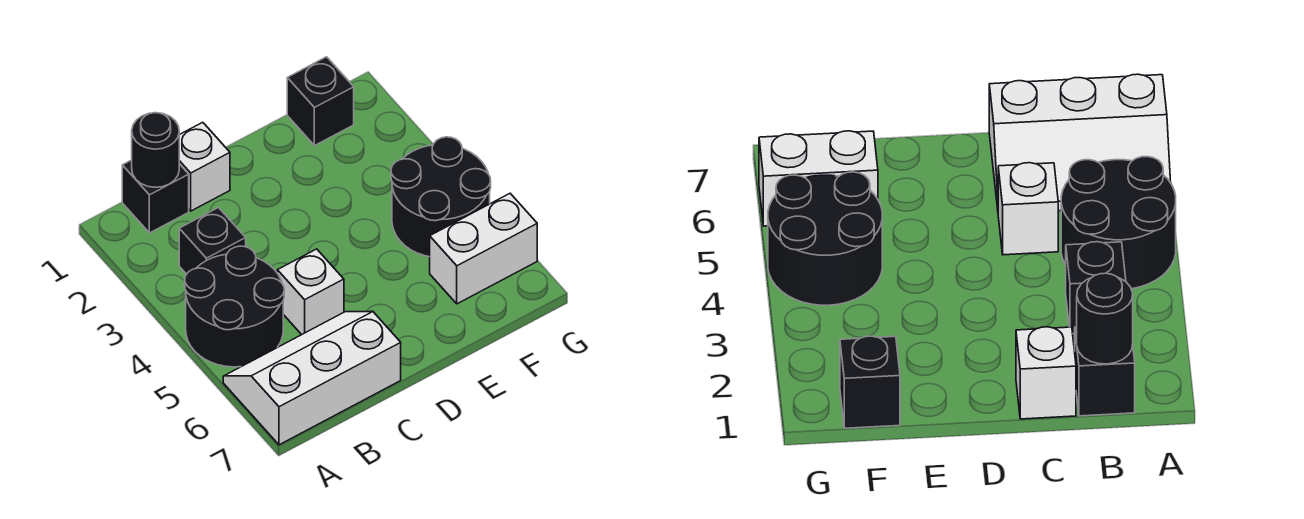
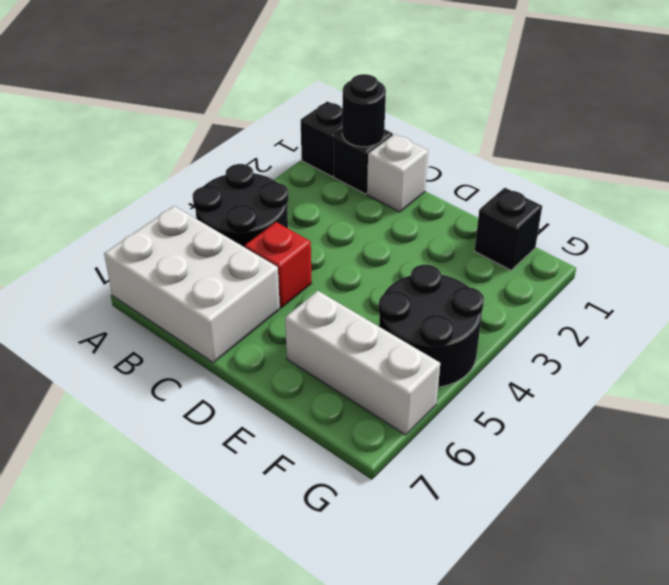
white slope A6:C7 level 1 top 7 -> white brick A6:C7 level 1
black brick B3 level 1 -> black brick A1 level 1
white brick C5 level 1 -> red brick C5 level 1
white brick F6:G6 level 1 -> white brick E6:G6 level 1

